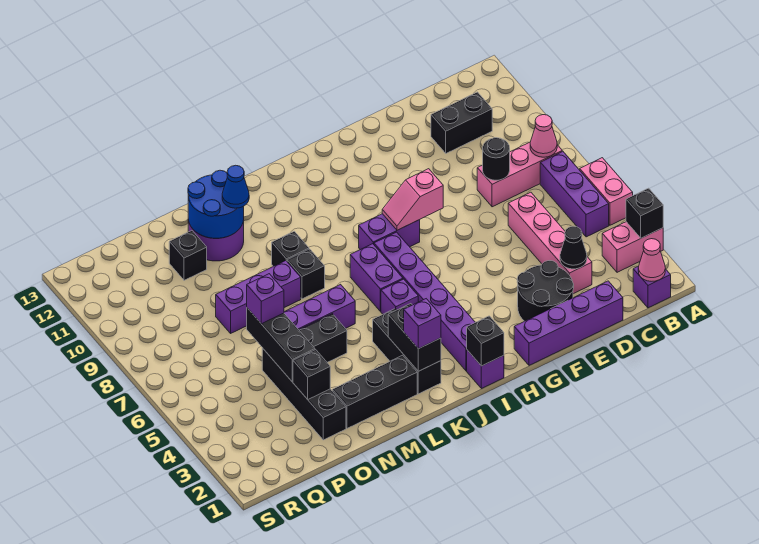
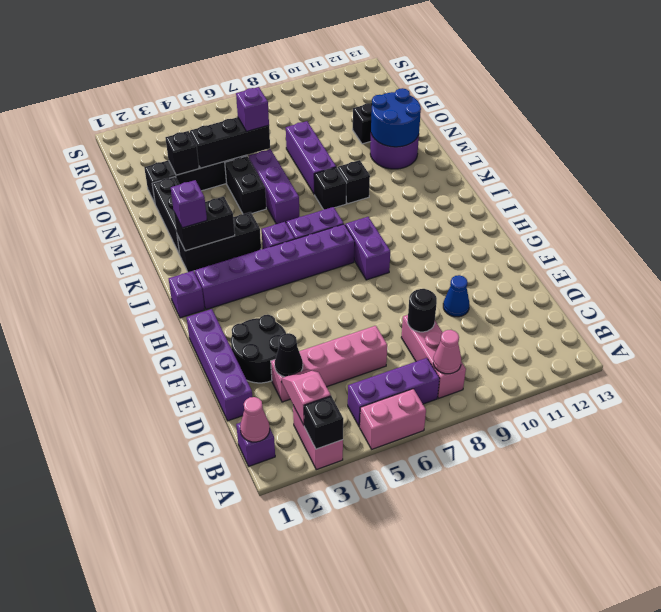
black brick C11:D11 level 1 -> none
pink slope G8:H8 level 2 top G -> pink slope B3:C3 level 2 top B
black brick I1 level 2 -> none
blue cone M11 level 3 -> blue cone E10 level 1

